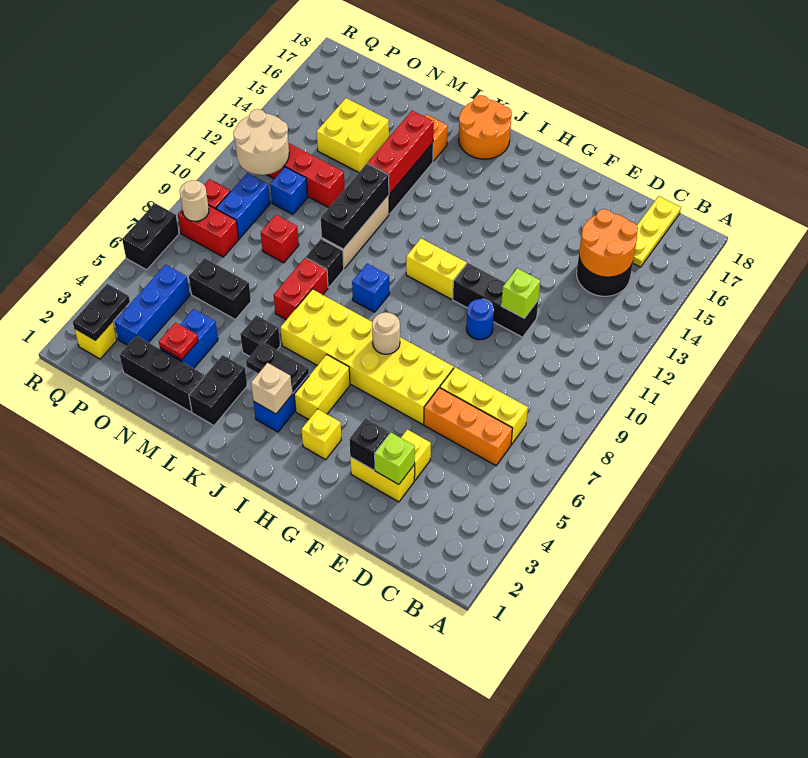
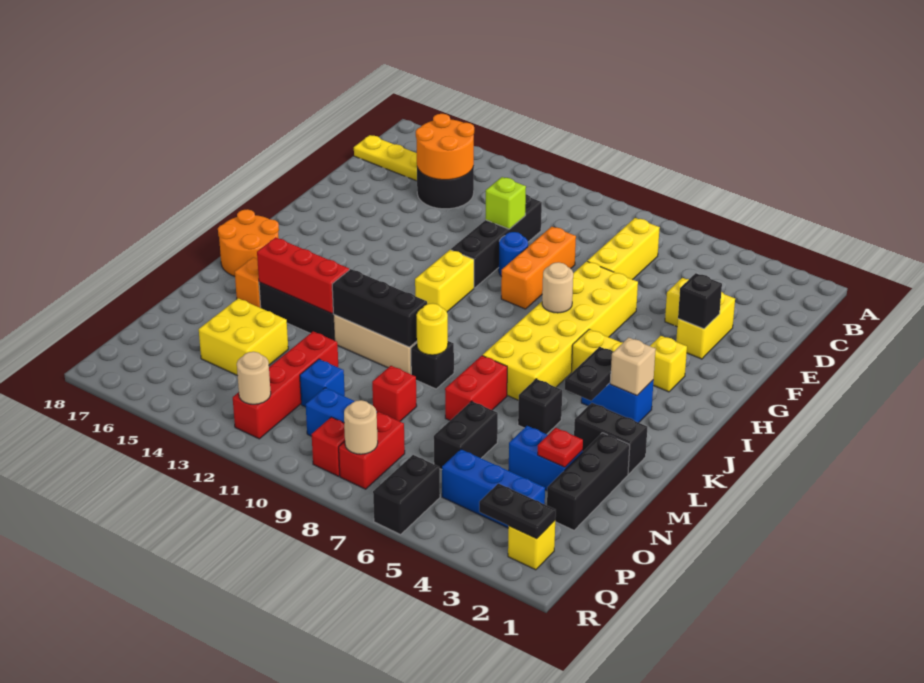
orange brick C6:E6 level 1 -> orange brick E9:G9 level 1
lime brick E3 level 2 -> none
black brick E11:G11 level 1 -> black brick D11:G11 level 1
blue brick J9 level 1 -> none
red brick L7:L8 level 1 -> red brick L7:M7 level 1
none -> yellow round brick L9 level 2
tan round brick P11:Q12 level 2 -> tan round brick Q12 level 2
black brick R6:R7 level 1 -> black brick Q6:R6 level 1

